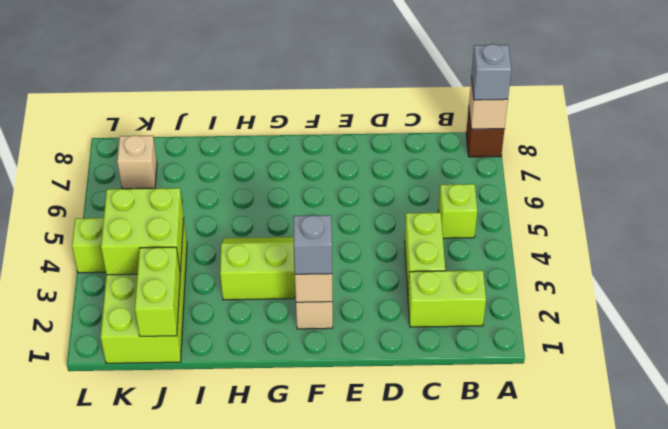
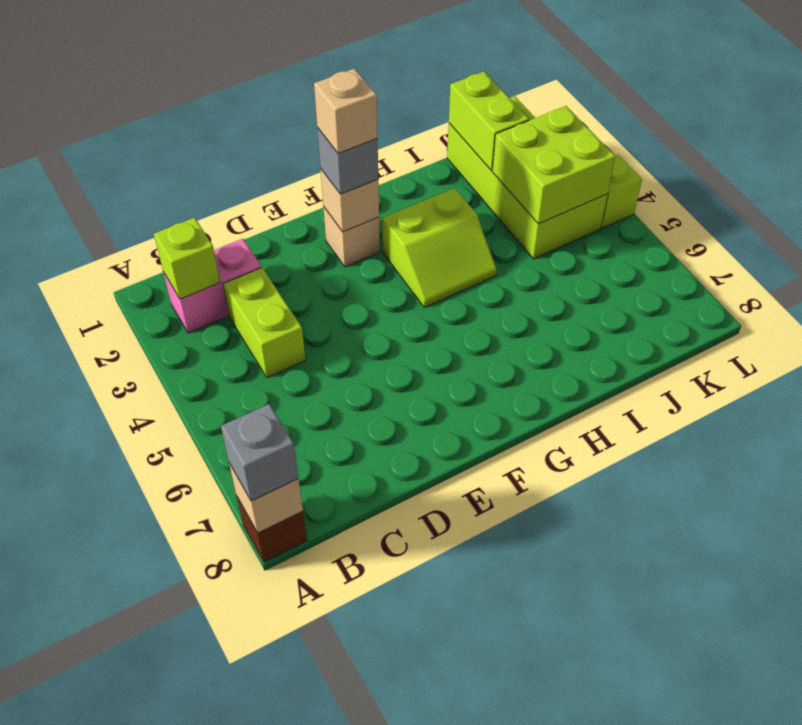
lime brick B2:C2 level 1 -> pink brick B2:C2 level 1
lime brick B5 level 1 -> lime brick B2 level 2
tan brick K7 level 1 -> tan brick F2 level 4

